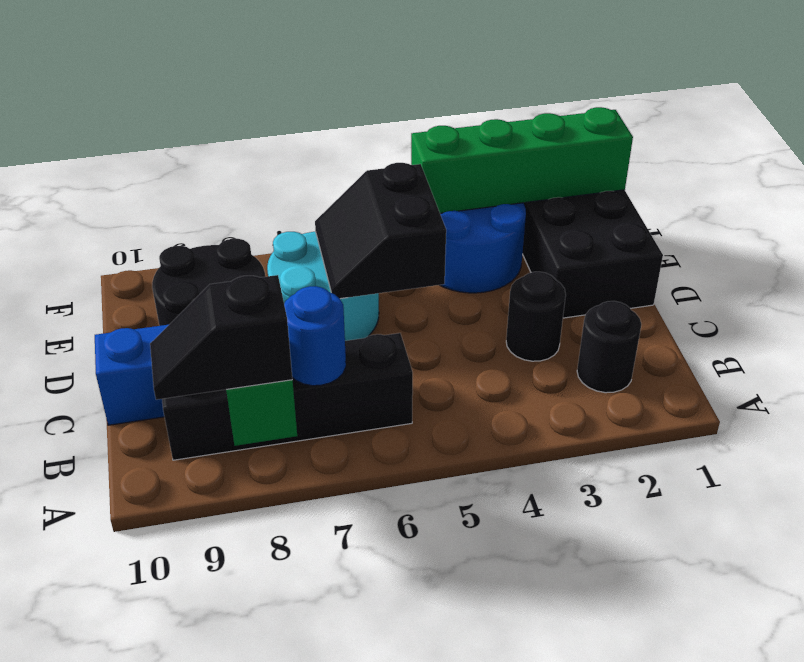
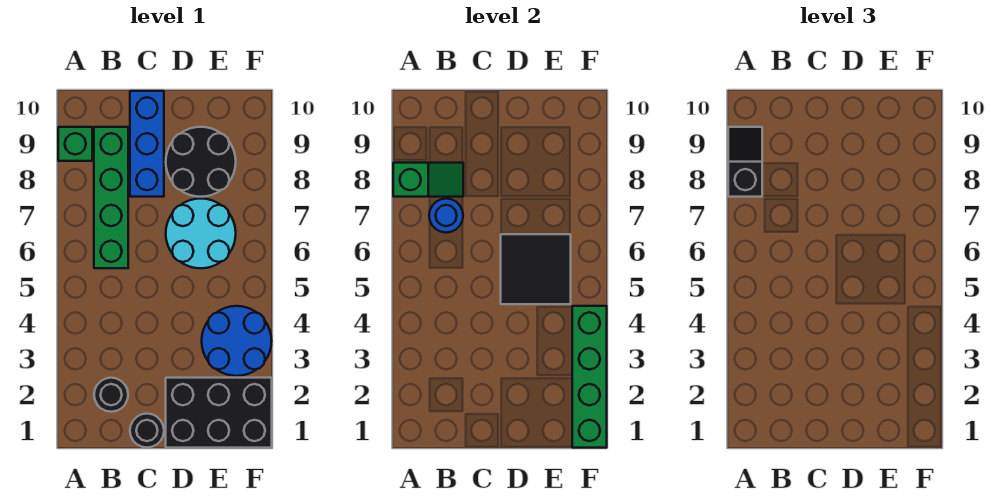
none -> green brick A9 level 1
black brick B6:B9 level 1 -> green brick B6:B9 level 1
black round brick C3 level 1 -> black round brick C1 level 1
black slope D5:E6 level 2 top 5 -> black tile D5:E6 level 2

